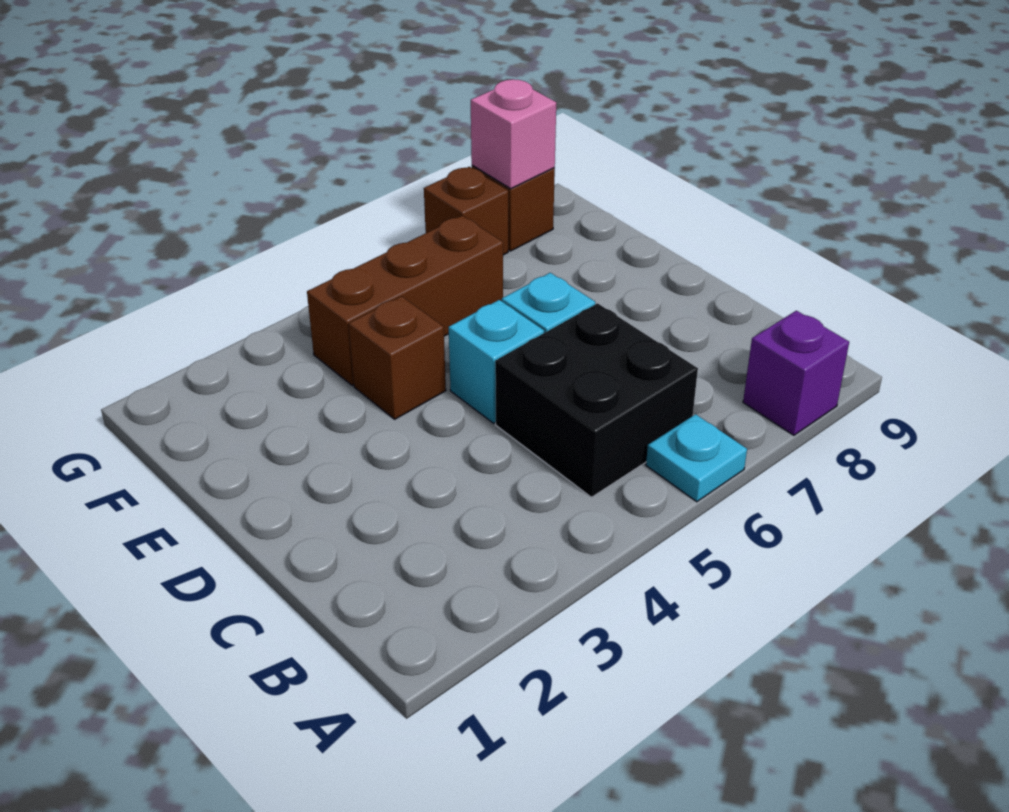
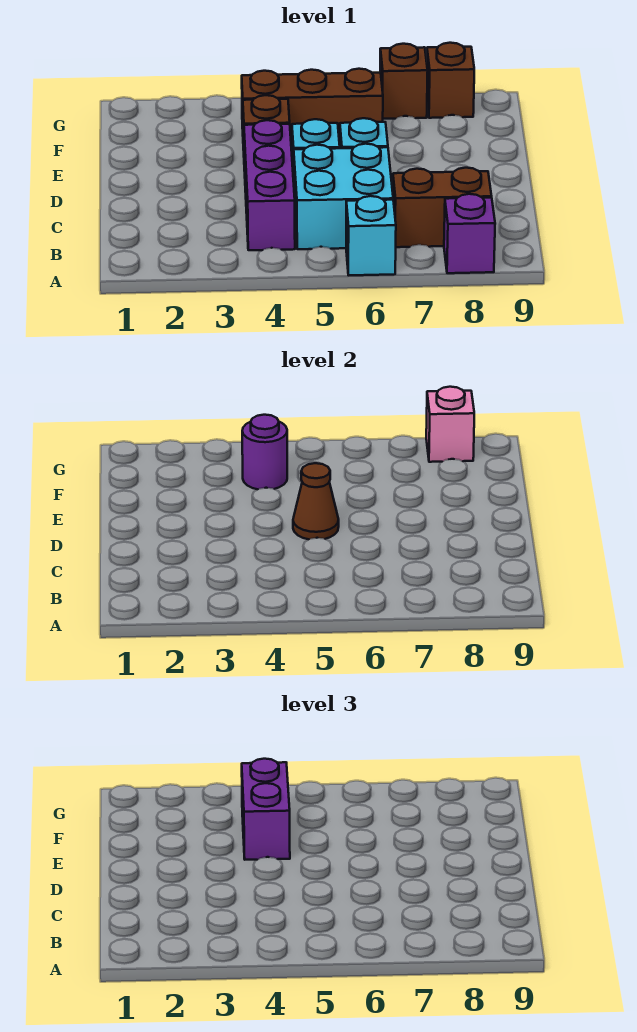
cyan plate A6 level 1 -> cyan brick A6 level 1
none -> purple brick B4:D4 level 1
black brick B5:C6 level 1 -> cyan brick B5:C6 level 1
none -> brown brick B7:B8 level 1
none -> brown cone D5 level 2
none -> purple brick E4:F4 level 3
none -> purple round brick F4 level 2

